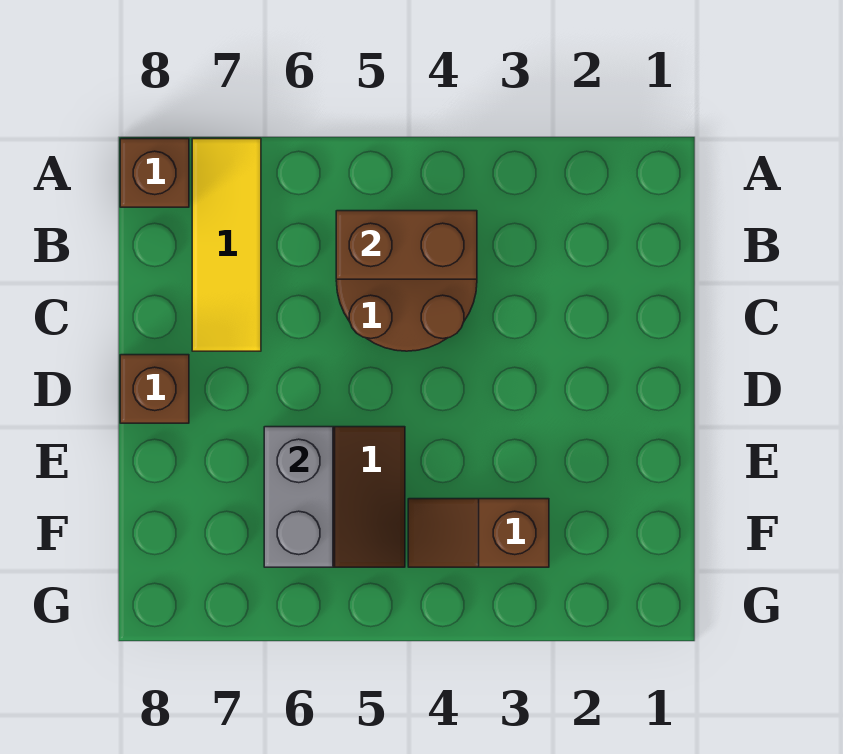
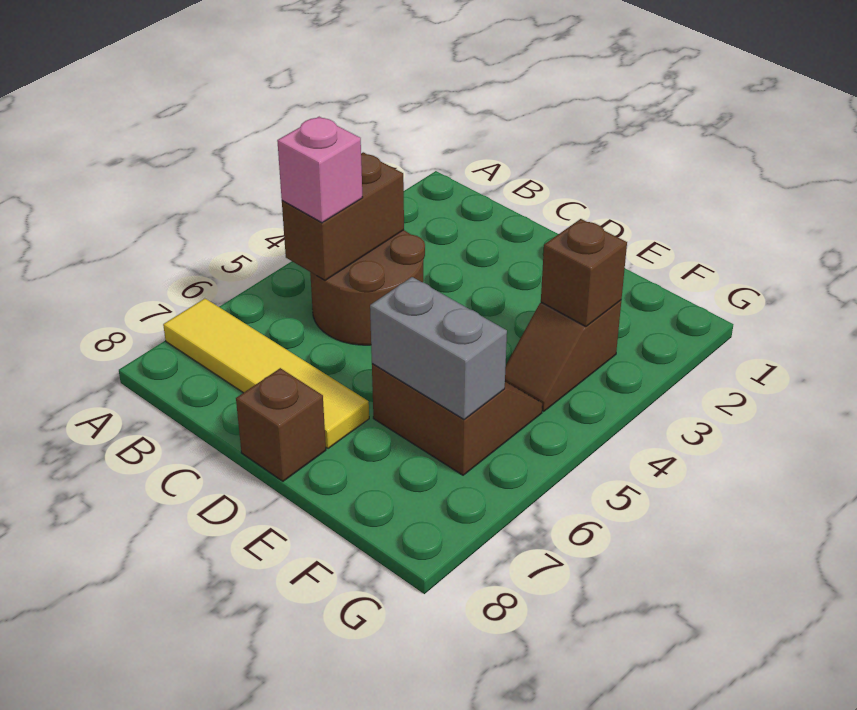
yellow tile A7:C7 level 1 -> yellow tile A7:D7 level 1
brown brick A8 level 1 -> brown brick F3 level 2
none -> pink brick B5 level 3

